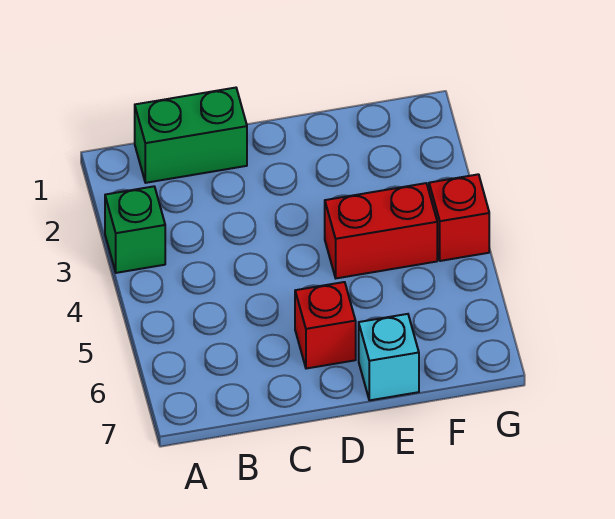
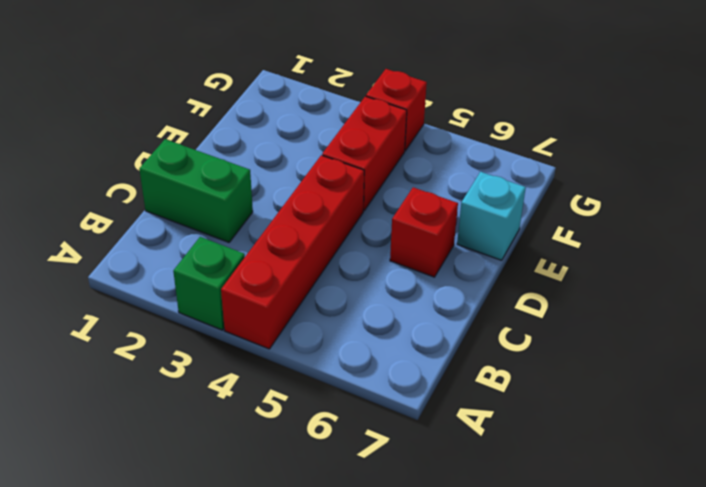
none -> red brick A4:D4 level 1
green brick B1:C1 level 1 -> green brick C1:C2 level 1

